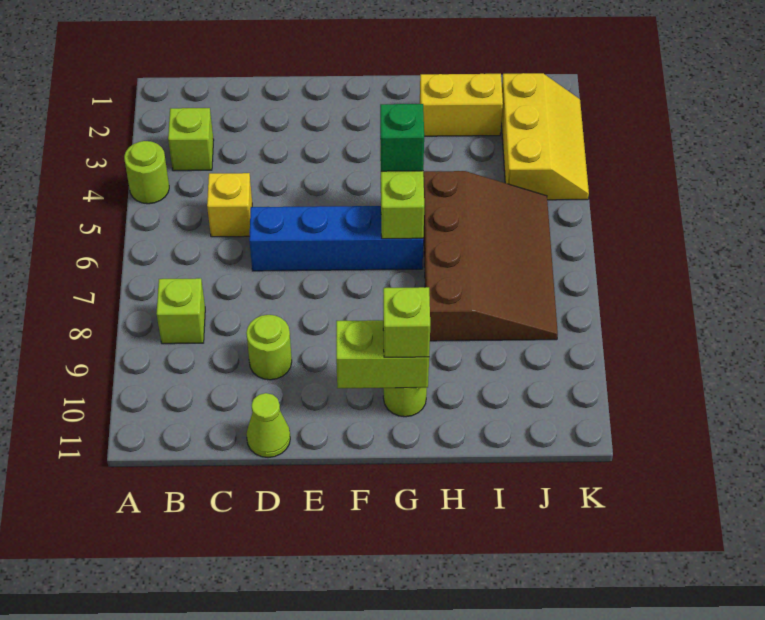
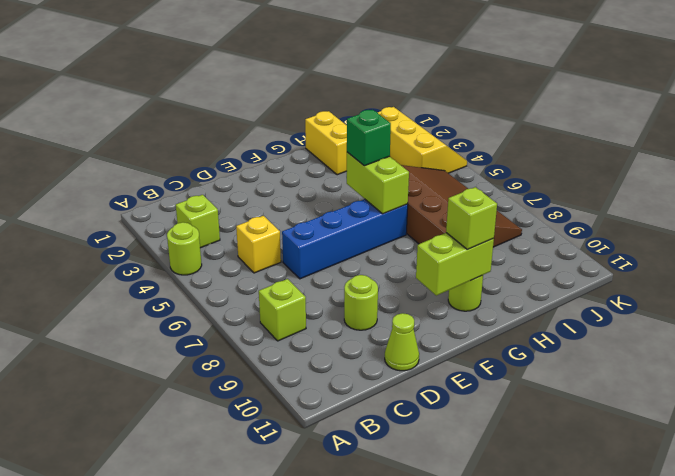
yellow brick H2:I2 level 1 -> yellow brick H1:H2 level 1

